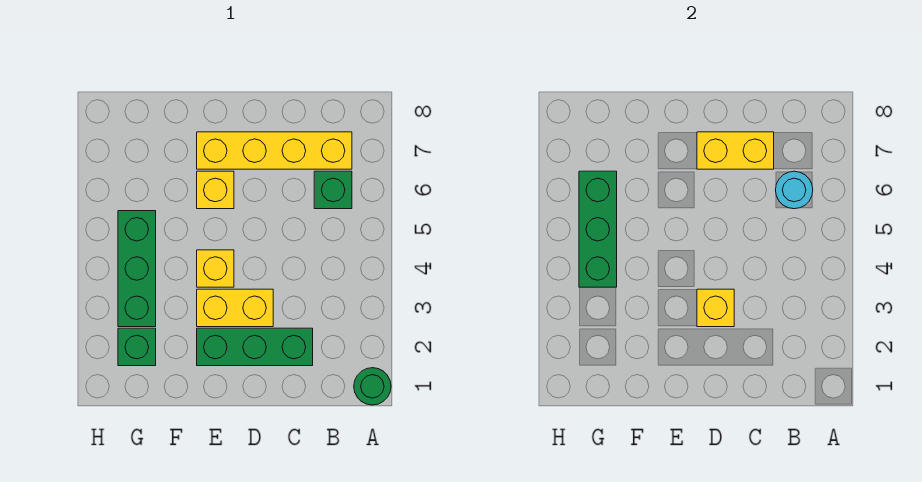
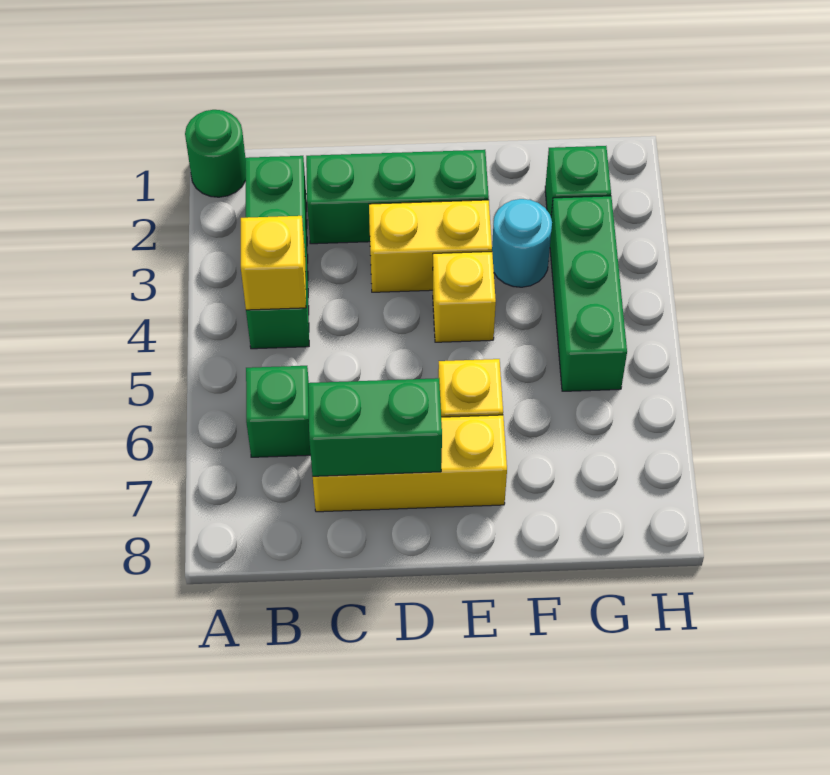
cyan round brick B6 level 2 -> cyan round brick F3 level 1
yellow brick B7:E7 level 1 -> yellow brick C7:E7 level 1
yellow brick C7:D7 level 2 -> green brick C7:D7 level 2
yellow brick D3 level 2 -> yellow brick B4 level 2
green brick G4:G6 level 2 -> green brick B2:B4 level 1

